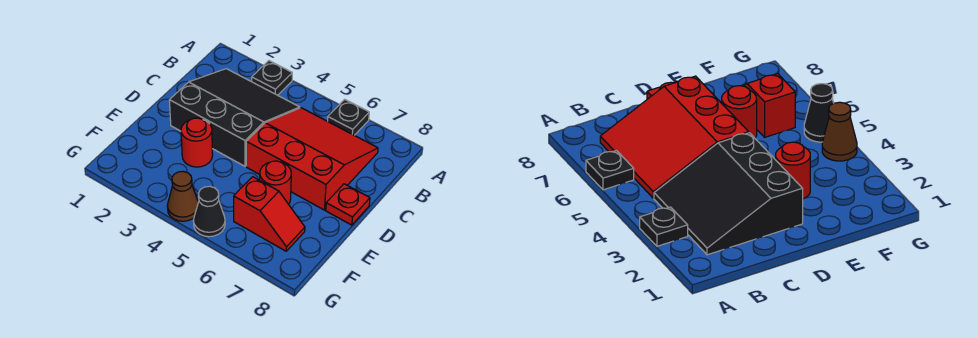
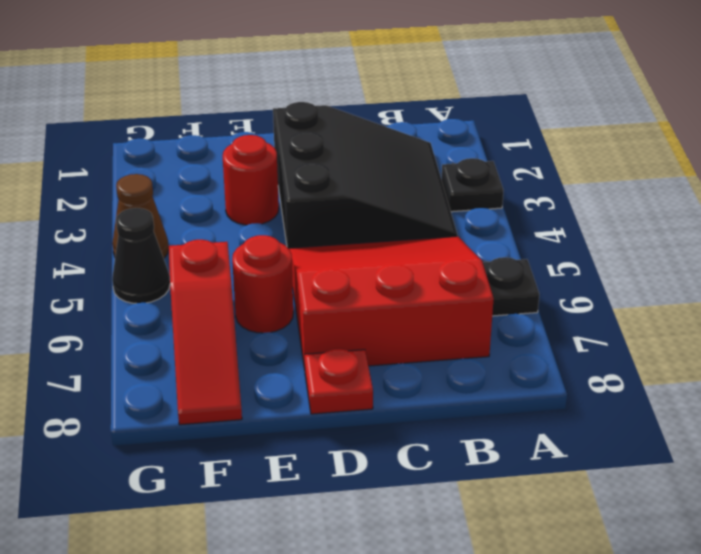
red slope B5:D7 level 1 top D -> red slope B5:D7 level 1 top 7
red slope F6:F7 level 1 top 6 -> red slope F6:F8 level 1 top 6

